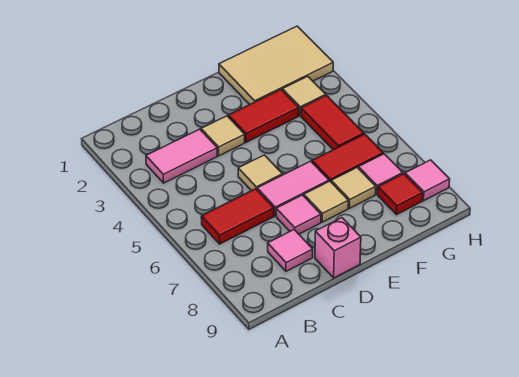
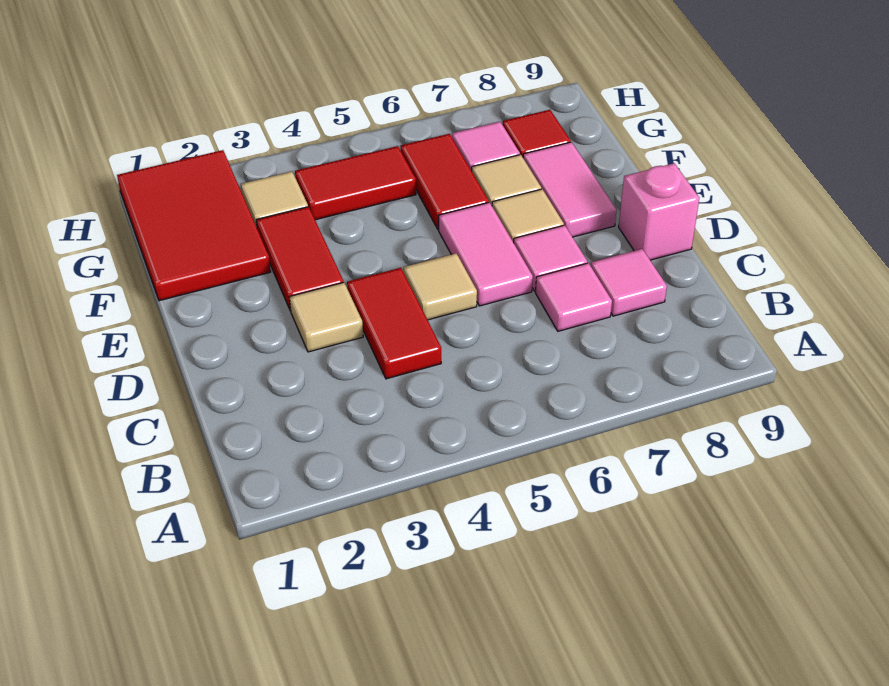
pink tile B3:C3 level 1 -> pink tile E8:F8 level 1
red tile B6:C6 level 1 -> red tile C4:D4 level 1
tan tile F1:H2 level 1 -> red tile F1:H2 level 1
pink tile H8 level 1 -> pink tile C7 level 1

